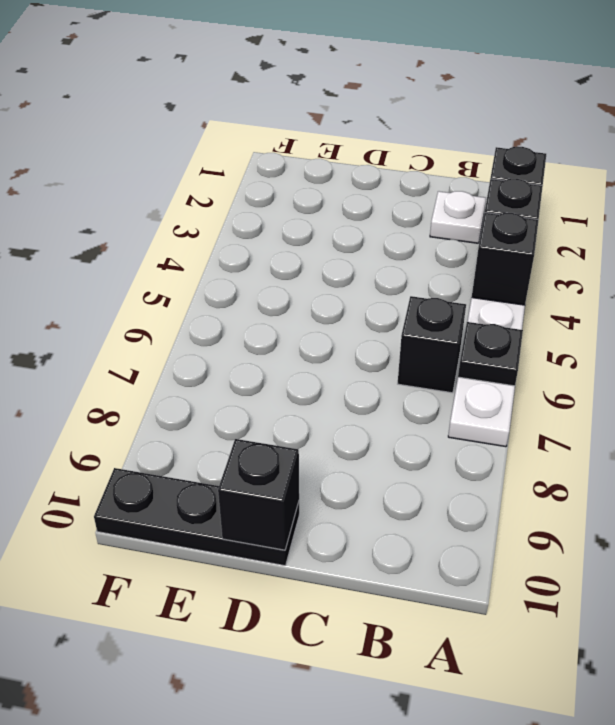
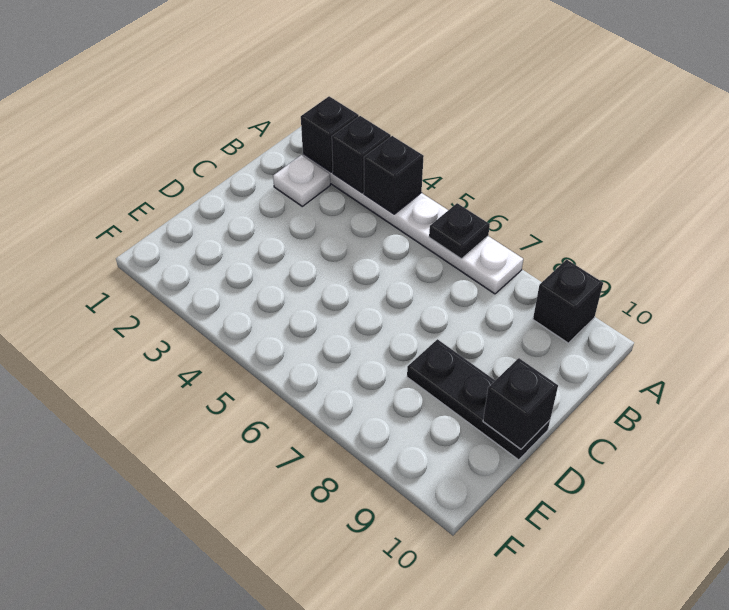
black brick B6 level 1 -> black brick A9 level 1
black plate D10:F10 level 1 -> black plate D8:D10 level 1

